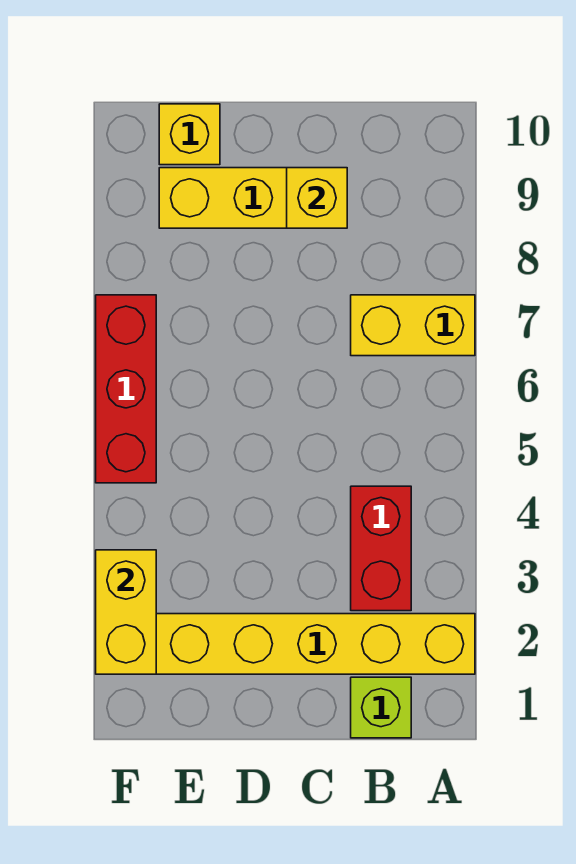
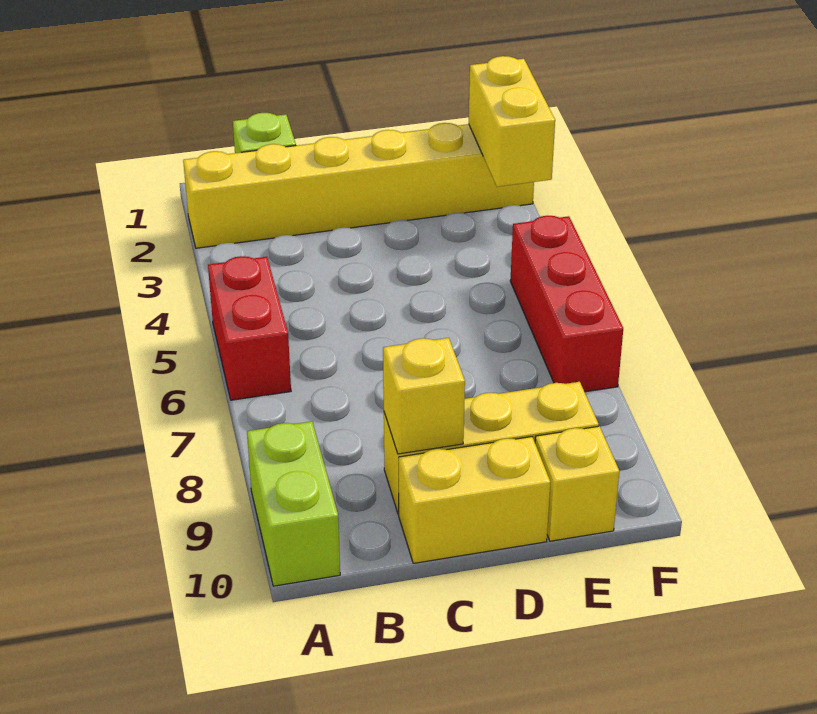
yellow brick A7:B7 level 1 -> yellow brick C10:D10 level 1
none -> lime brick A9:A10 level 1
red brick B3:B4 level 1 -> red brick A5:A6 level 1

